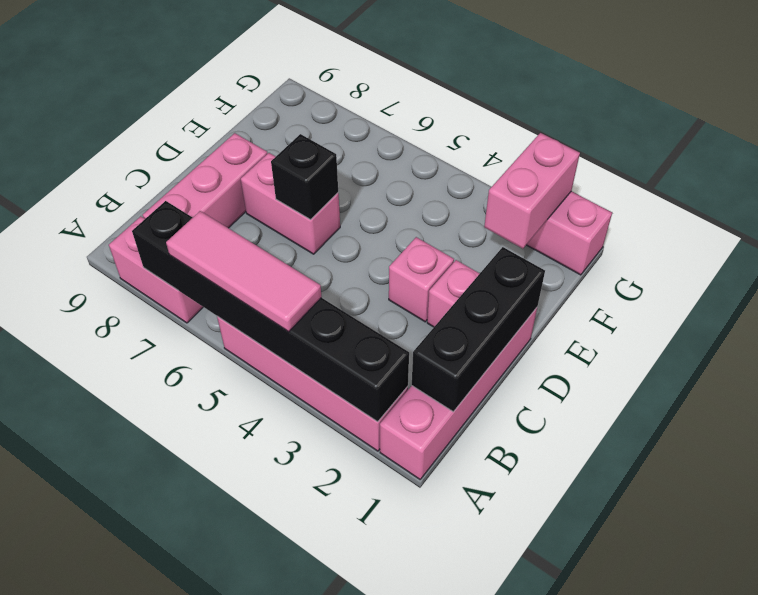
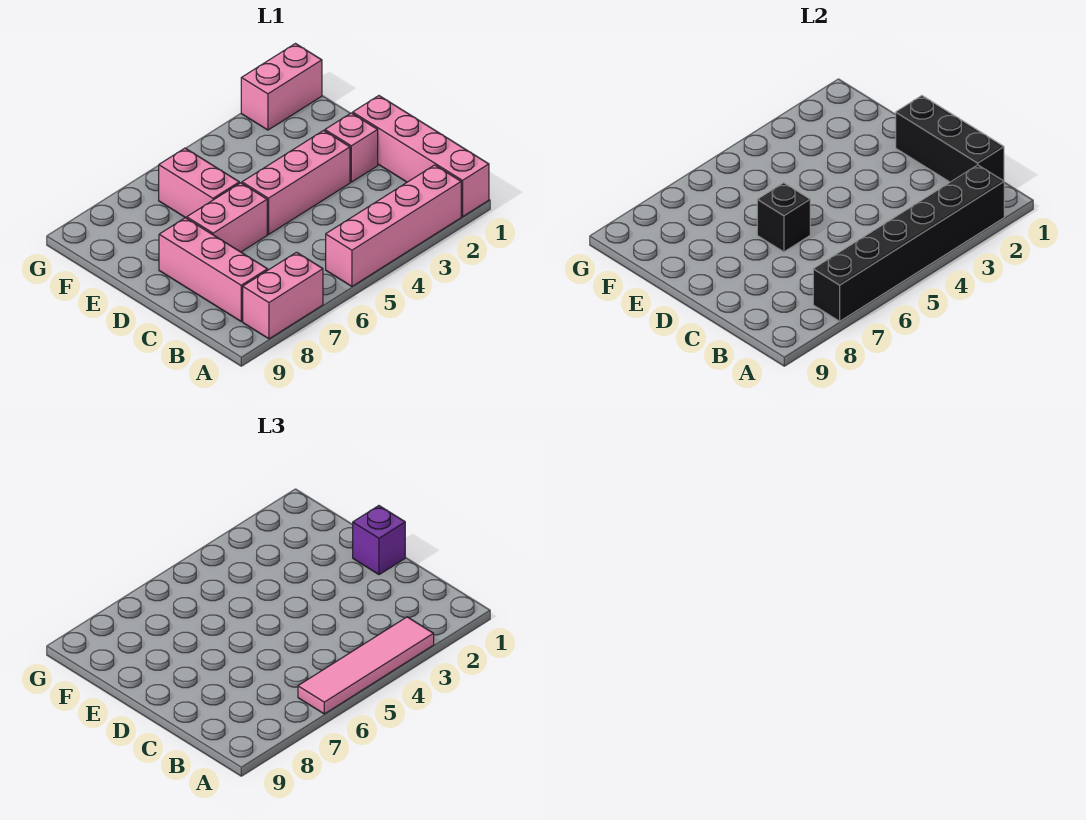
pink tile A4:A6 level 3 -> pink tile A3:A6 level 3
none -> purple brick D1 level 3
pink brick D3 level 1 -> pink brick D3:D5 level 1
pink brick F2:G2 level 2 -> pink brick E6:F6 level 1

